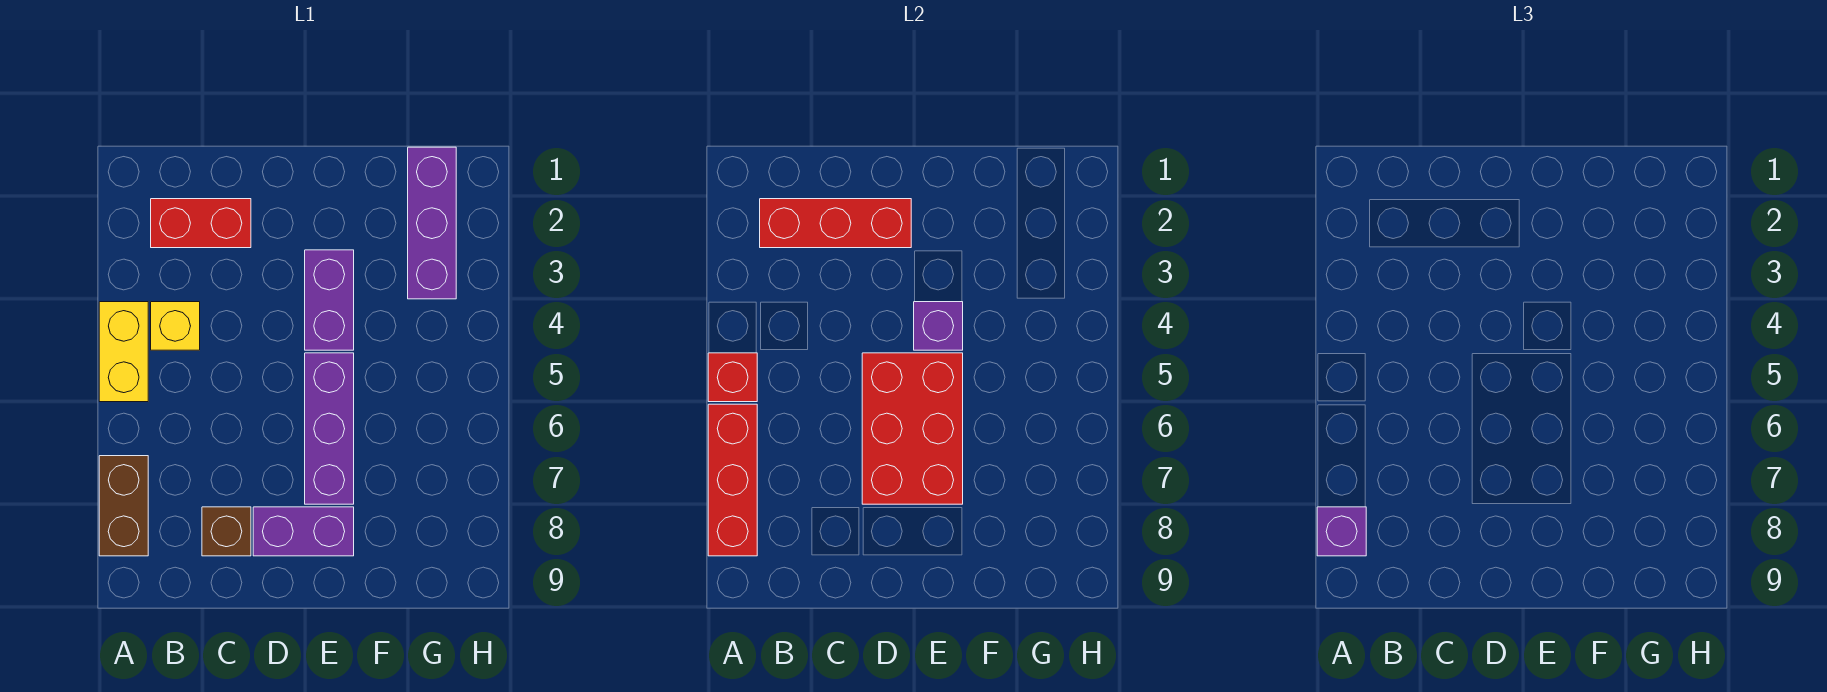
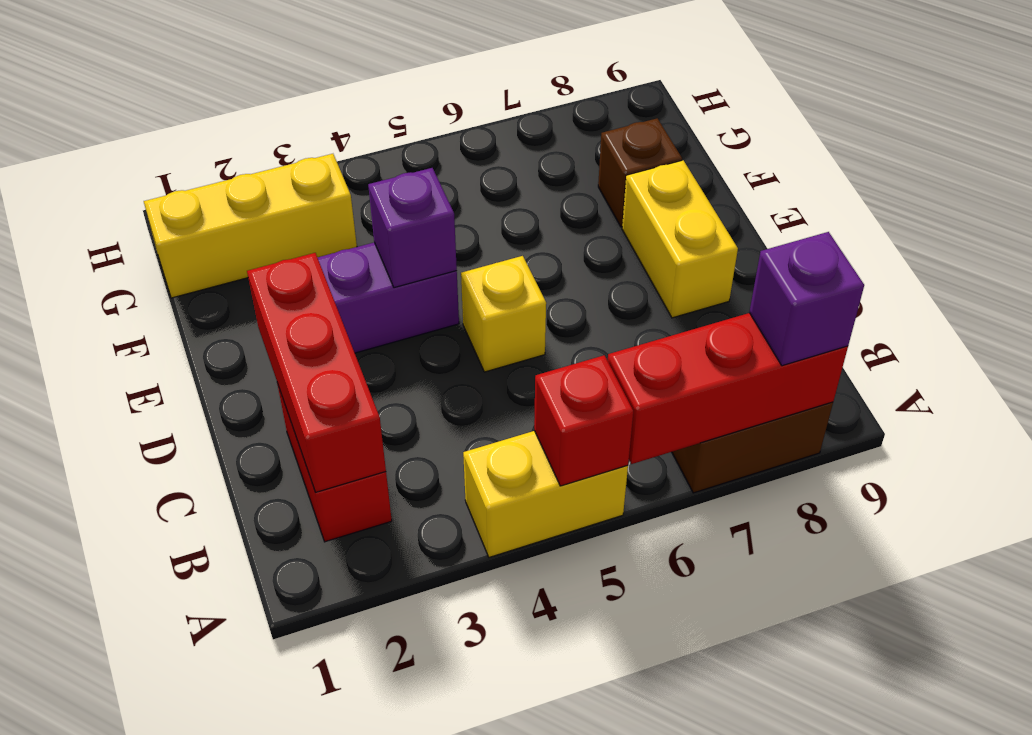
yellow brick B4 level 1 -> yellow brick D5 level 1
brown brick C8 level 1 -> brown brick F8 level 1
red brick D5:E7 level 2 -> none
purple brick D8:E8 level 1 -> yellow brick D8:E8 level 1
purple brick E5:E7 level 1 -> none
purple brick G1:G3 level 1 -> yellow brick G1:G3 level 1

